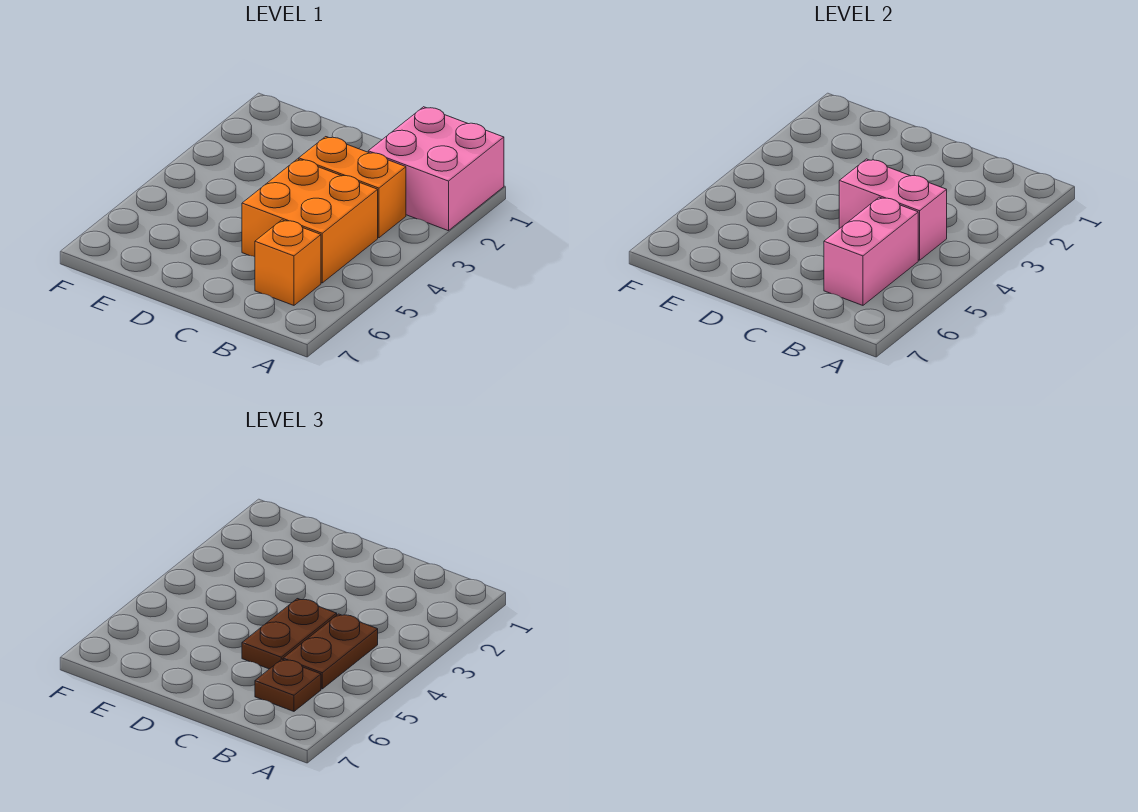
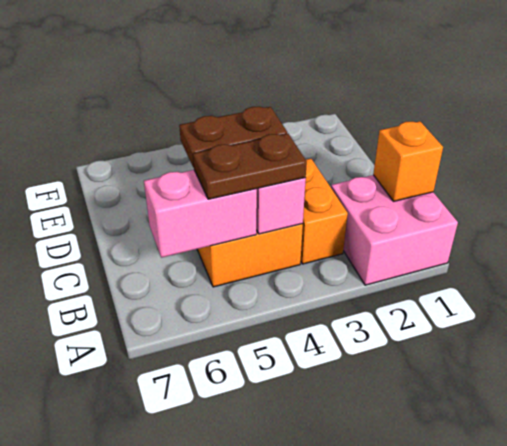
orange brick B6 level 1 -> orange brick B1 level 2
brown plate B6 level 3 -> none

